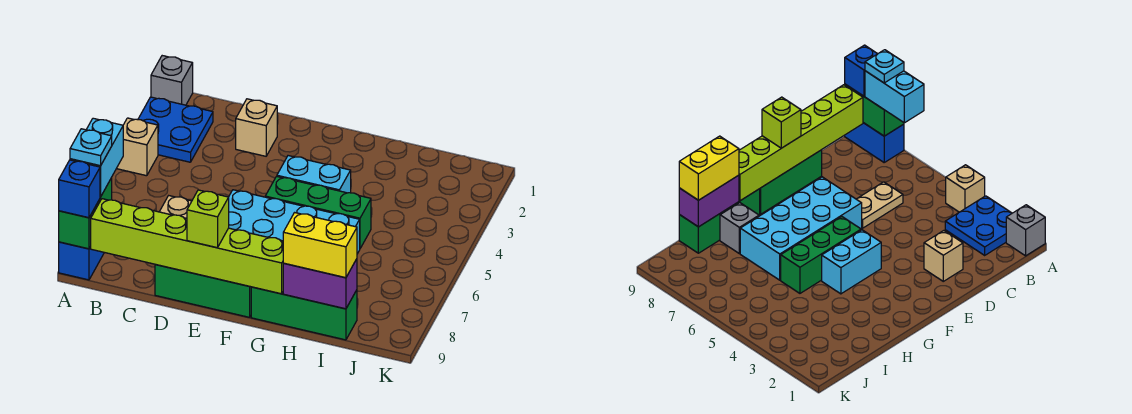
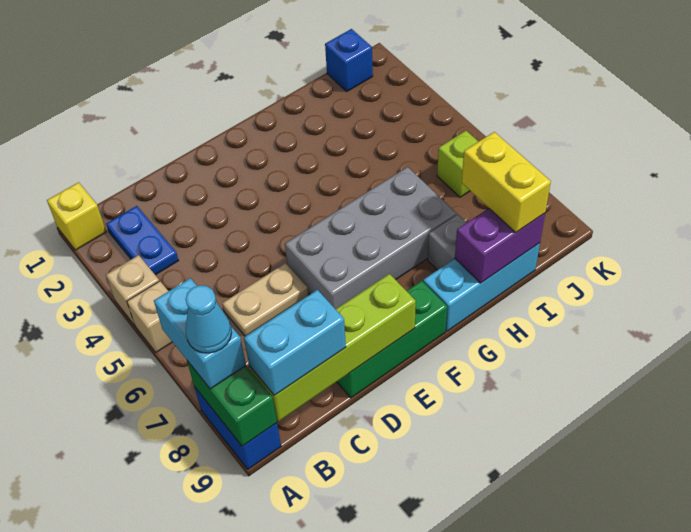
grey brick A1 level 1 -> yellow brick A1 level 1
blue plate A2:B3 level 1 -> blue plate B2:B3 level 1
cyan plate A8 level 4 -> cyan cone A8 level 4
blue brick A9 level 3 -> blue brick J1 level 1
lime brick B9:G9 level 2 -> lime brick B9:E9 level 2
tan brick D2 level 1 -> tan brick A5 level 1
cyan brick E6:H7 level 1 -> grey brick E6:H7 level 1
lime brick E9 level 3 -> lime brick J6 level 1
cyan brick F4:G4 level 1 -> cyan brick B9:C9 level 3
green brick F5:H5 level 1 -> none
green brick G9:I9 level 1 -> cyan brick G9:I9 level 1
yellow brick H9:I9 level 3 -> yellow brick I8:I9 level 3

